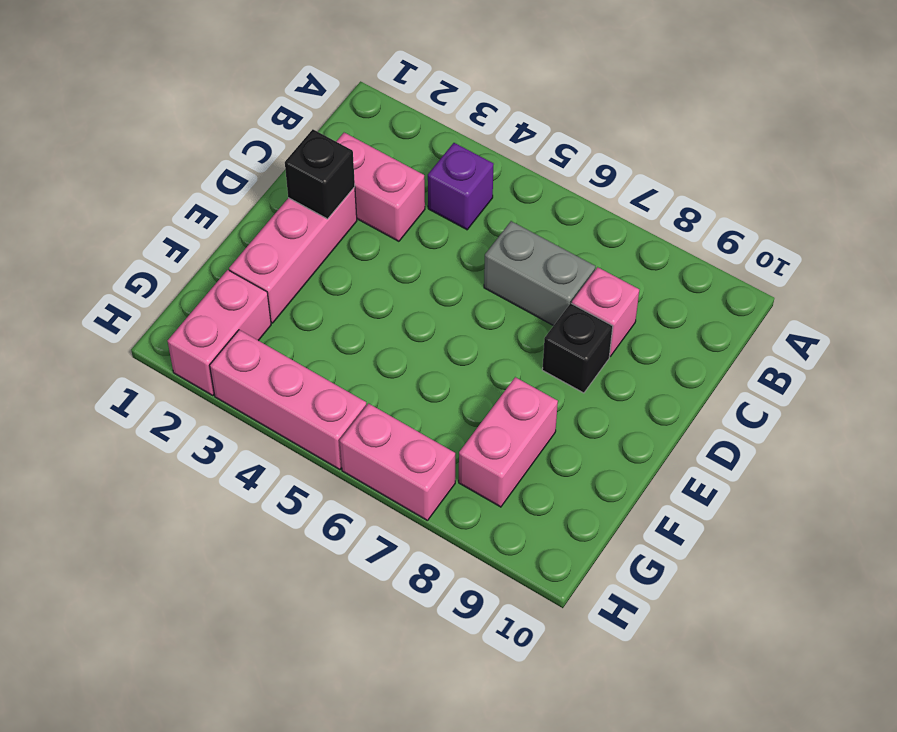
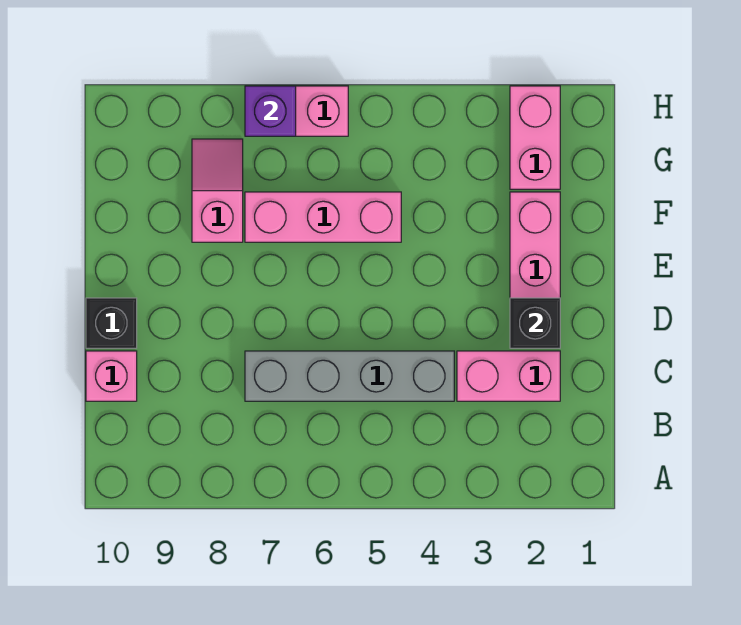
purple brick B4 level 1 -> purple brick H7 level 2
grey brick C6:C7 level 1 -> grey brick C4:C7 level 1
pink brick C8 level 1 -> pink brick C10 level 1
black brick D8 level 1 -> black brick D10 level 1
pink brick F8:G8 level 1 -> pink slope F8:G8 level 1 top F
pink brick H3:H5 level 1 -> pink brick F5:F7 level 1

